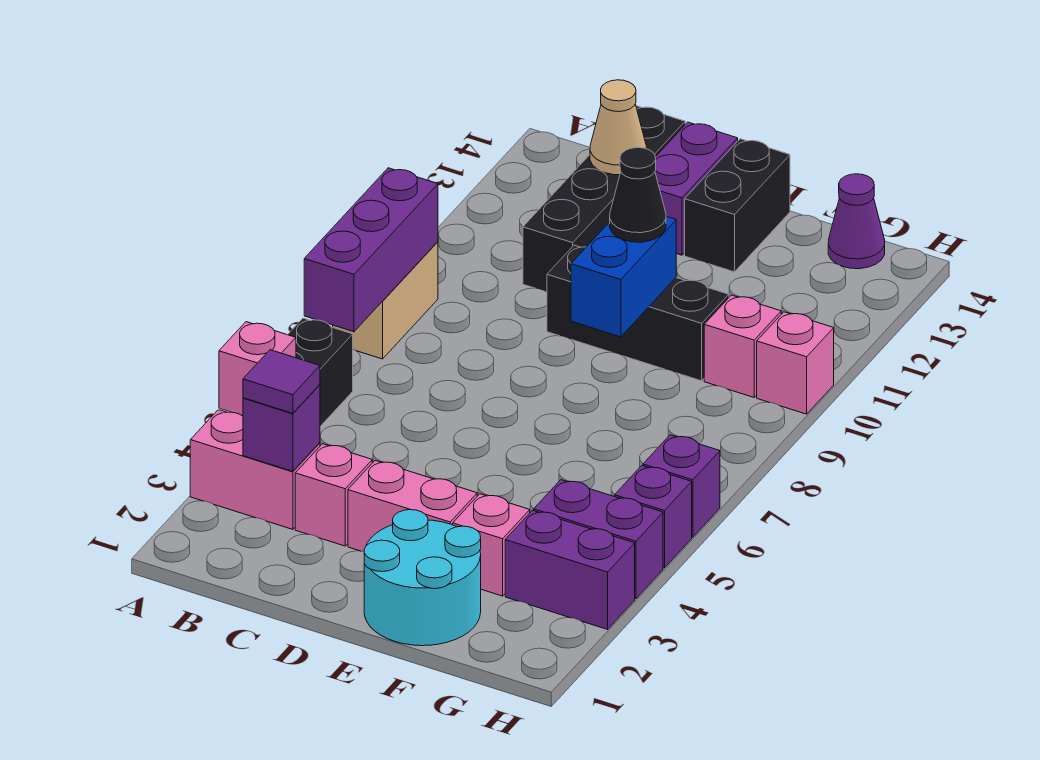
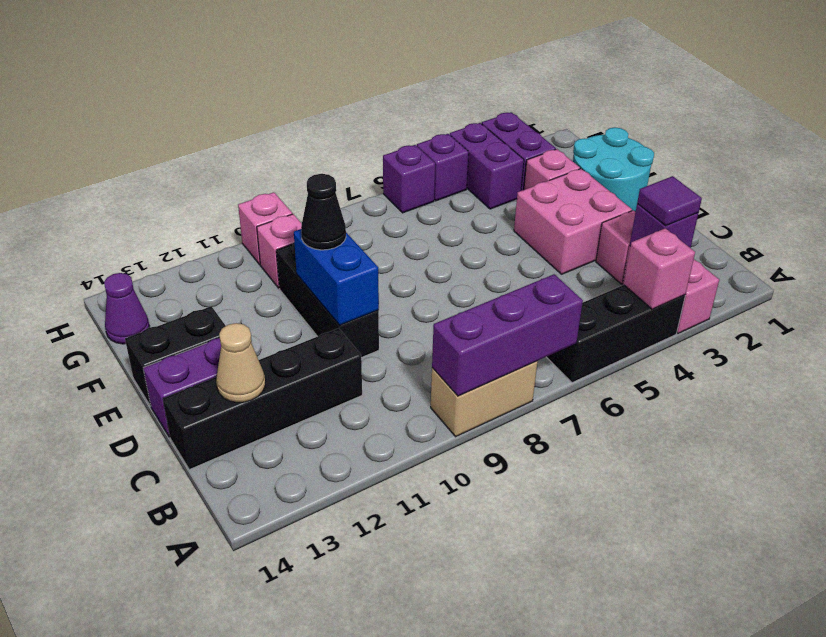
pink brick D3:E3 level 1 -> pink brick D3:E4 level 1
blue brick E9:E10 level 2 -> blue brick D10:E10 level 2

